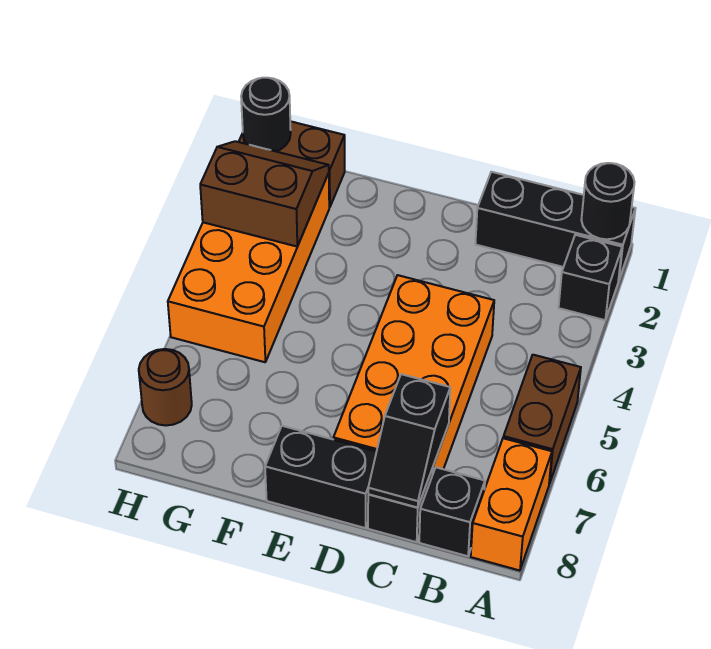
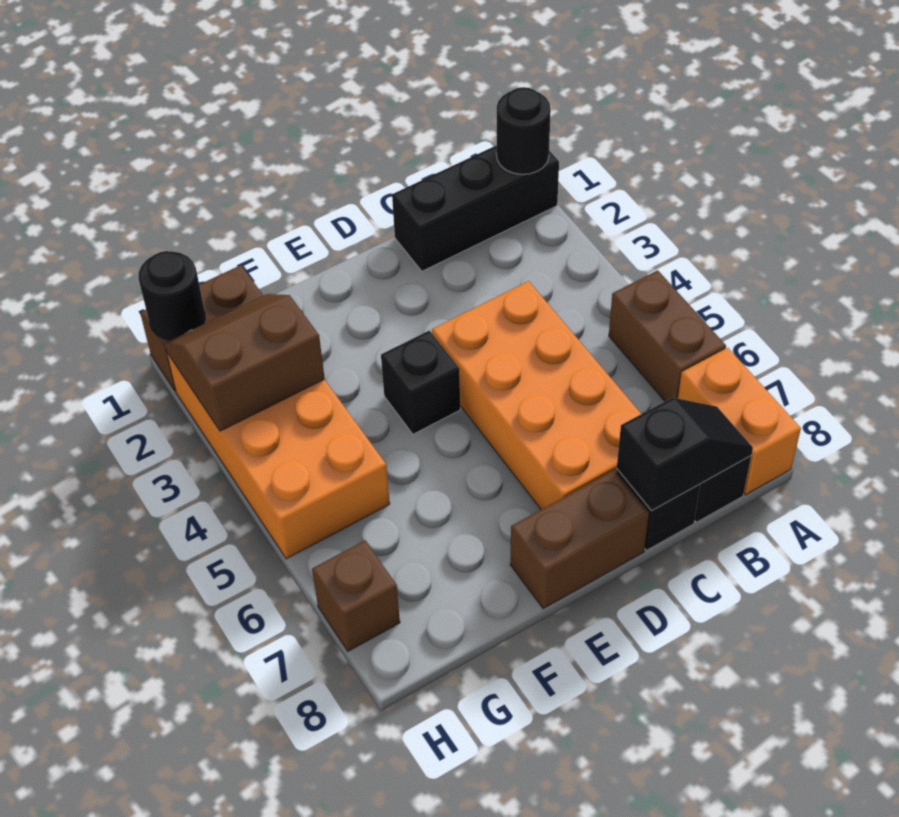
black brick A2 level 1 -> black brick E4 level 1
black slope C7:C8 level 2 top 7 -> black slope B8:C8 level 2 top C
black brick D8:E8 level 1 -> brown brick D8:E8 level 1
brown round brick H7 level 1 -> brown brick H7 level 1

